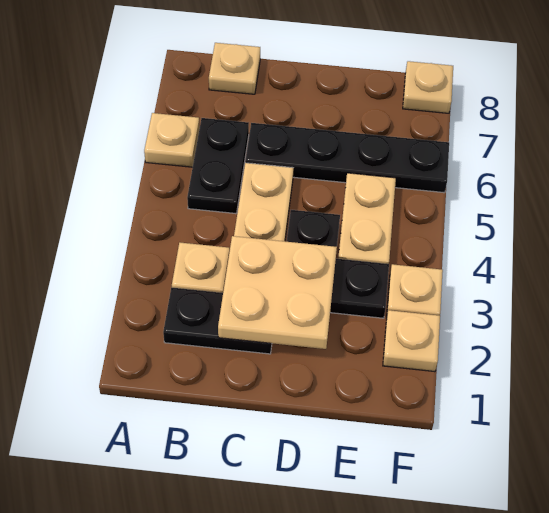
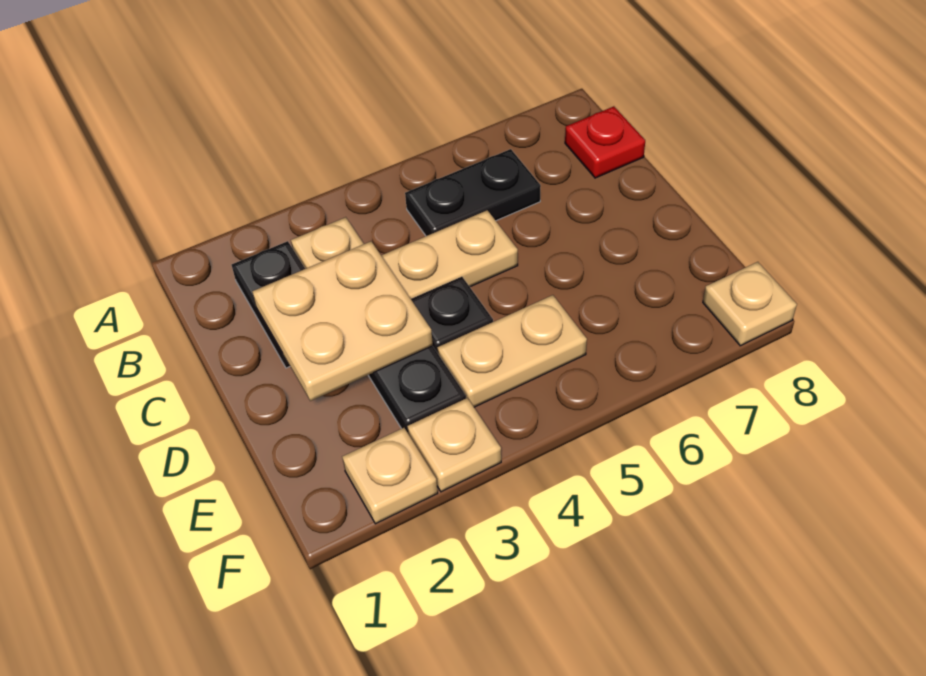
tan plate A6 level 1 -> none
tan plate B8 level 1 -> red plate B8 level 1
black plate C6:F6 level 1 -> none

